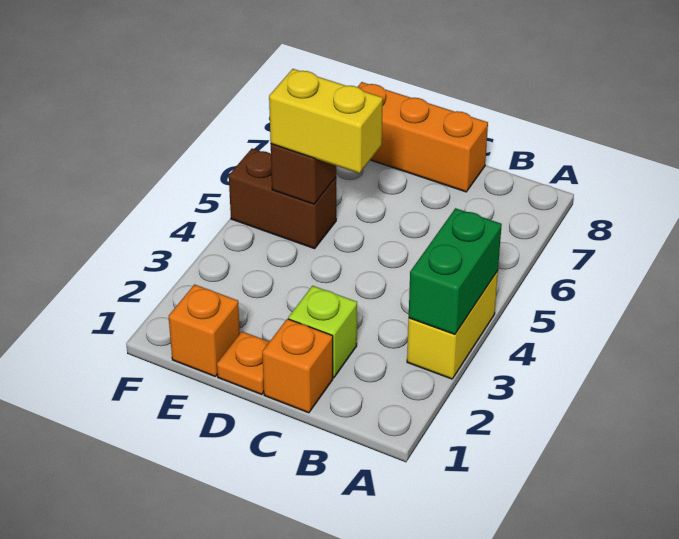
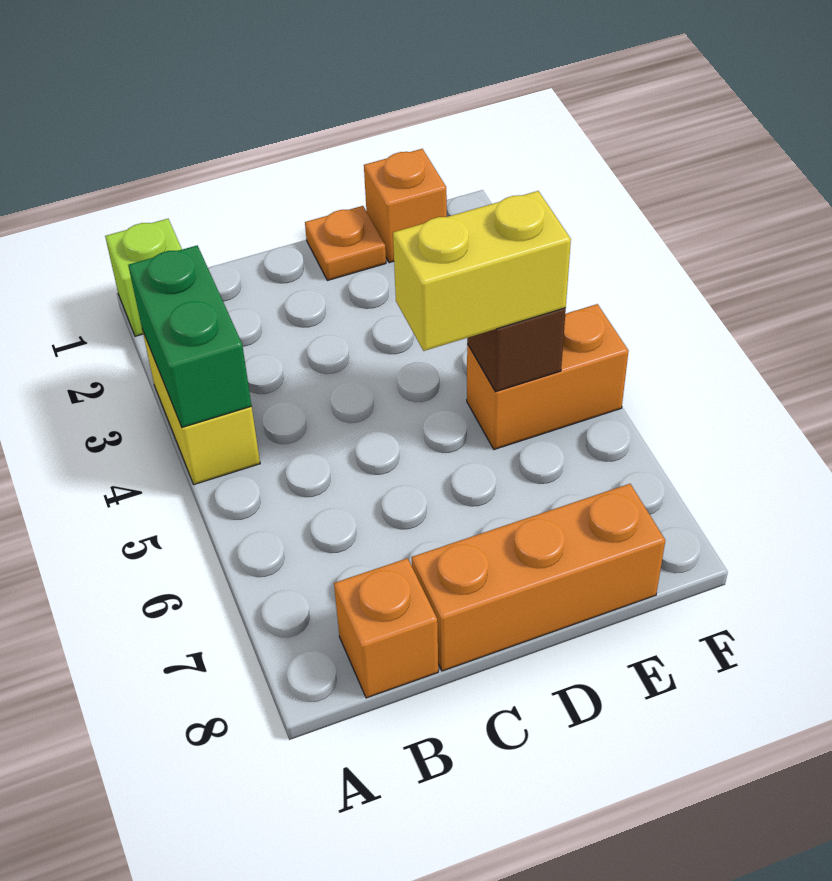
orange brick C1 level 1 -> orange brick B8 level 1
lime brick C2 level 1 -> lime brick A1 level 1
brown brick E5:F5 level 1 -> orange brick E5:F5 level 1

